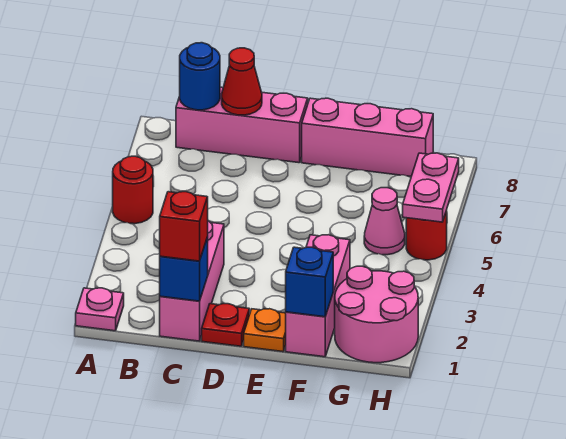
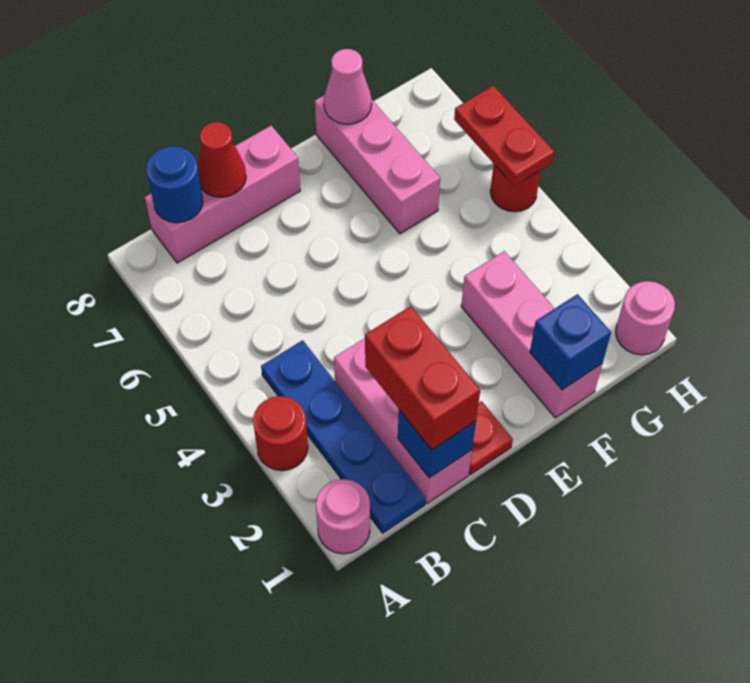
pink plate A1 level 1 -> pink round brick A1 level 1
red round brick A5 level 1 -> red round brick A3 level 1
none -> blue plate B1:B4 level 1
red brick C1 level 3 -> red brick C1:C2 level 3
orange plate E1 level 1 -> none
pink brick E8:G8 level 1 -> pink brick F6:F8 level 1
pink round brick G1:H2 level 1 -> pink round brick H1 level 1
pink cone G5 level 1 -> pink cone F8 level 2
pink plate H5:H6 level 2 -> red plate H5:H6 level 2

